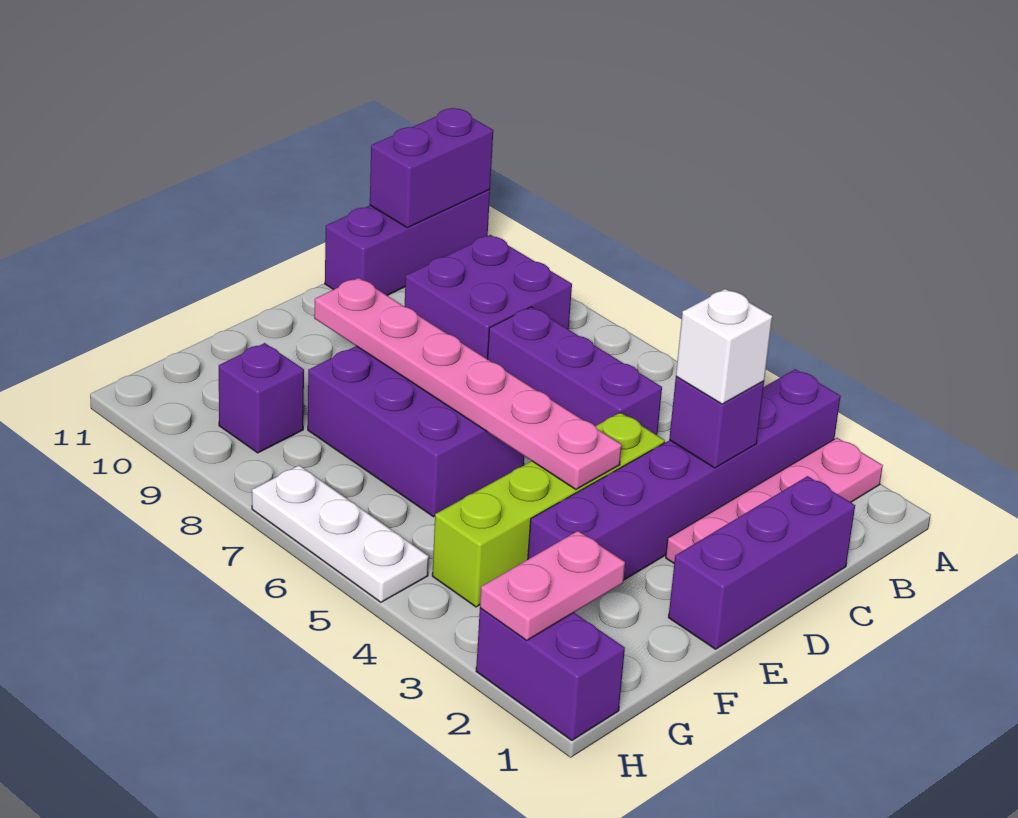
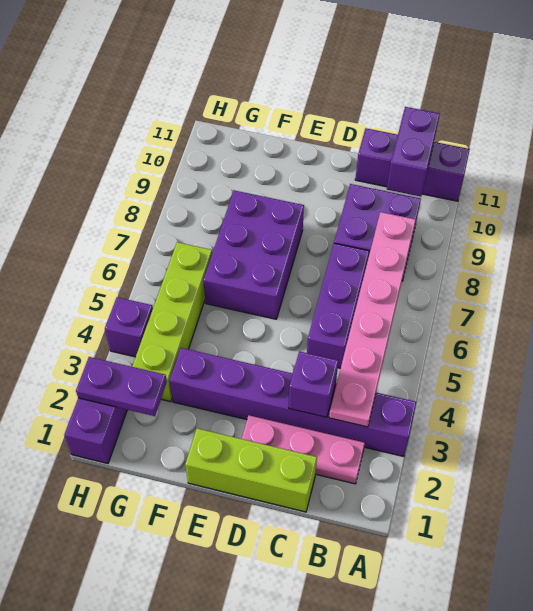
pink plate A2:D2 level 1 -> pink plate B2:D2 level 1
purple brick A11:B11 level 2 -> purple brick B10:B11 level 2
purple brick C1:E1 level 1 -> lime brick C1:E1 level 1
white brick C3 level 3 -> none
lime brick D4:G4 level 1 -> lime brick G3:G6 level 1
pink plate E4:E9 level 2 -> pink plate B3:B8 level 2
pink plate G2:H2 level 2 -> purple plate G2:H2 level 2
purple brick G9 level 1 -> purple brick H4 level 1
white plate H5:H7 level 1 -> none

